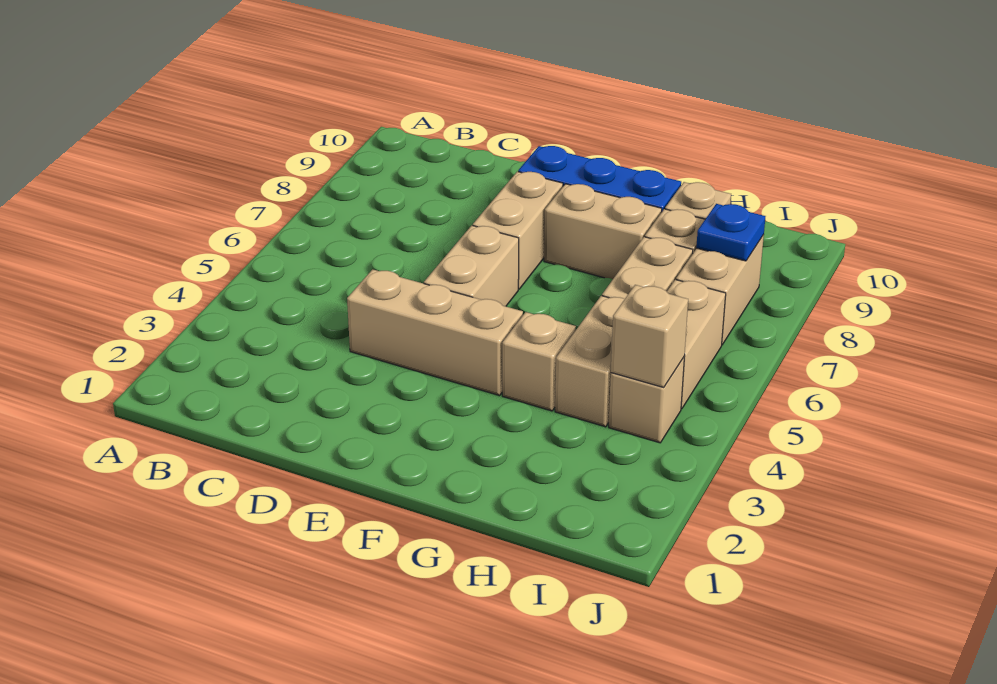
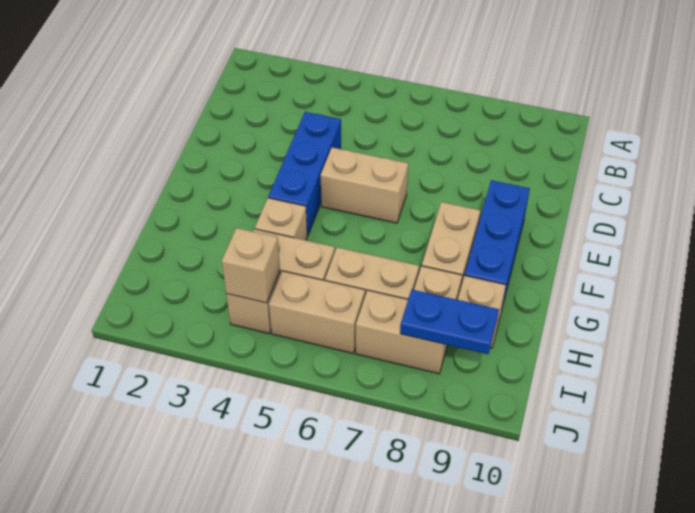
tan brick D4:F4 level 1 -> blue brick D4:F4 level 1
tan brick E7:E8 level 1 -> none
blue plate I8 level 2 -> blue plate I8:I9 level 2

